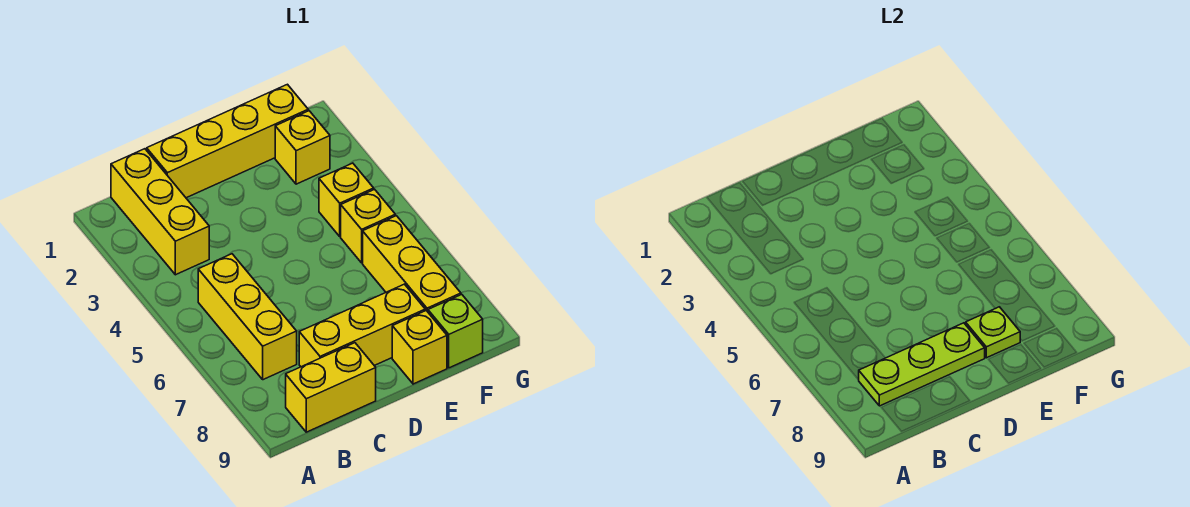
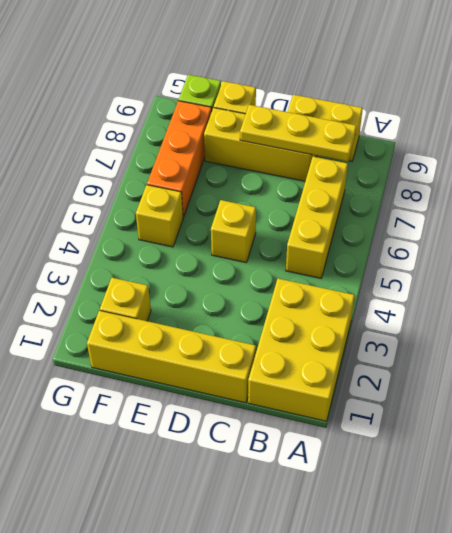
yellow brick B1:B3 level 1 -> yellow brick A1:B3 level 1
lime plate B8:D8 level 2 -> yellow plate B8:D8 level 2
lime plate E8 level 2 -> none
yellow brick F4 level 1 -> yellow brick D5 level 1
yellow brick F6:F8 level 1 -> orange brick F6:F8 level 1

